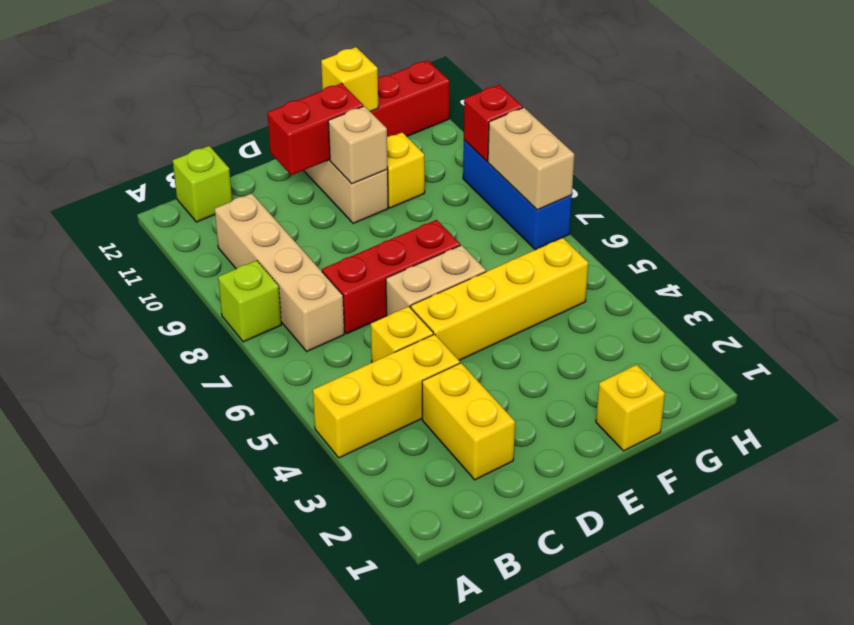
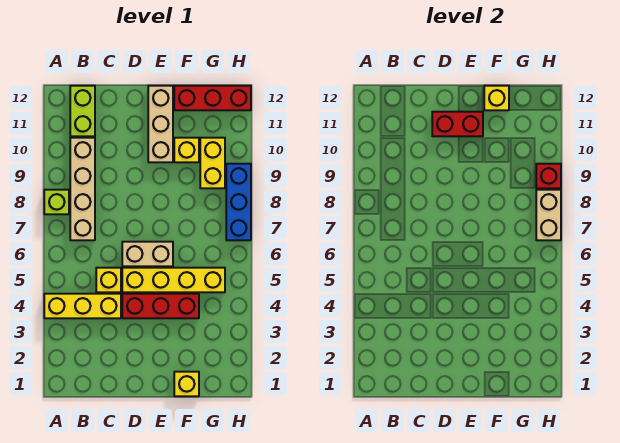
lime brick B12 level 1 -> lime brick B11:B12 level 1
yellow brick C2:C3 level 1 -> yellow brick G9:G10 level 1
red brick C7:E7 level 1 -> red brick D4:F4 level 1
tan brick E10 level 2 -> none

